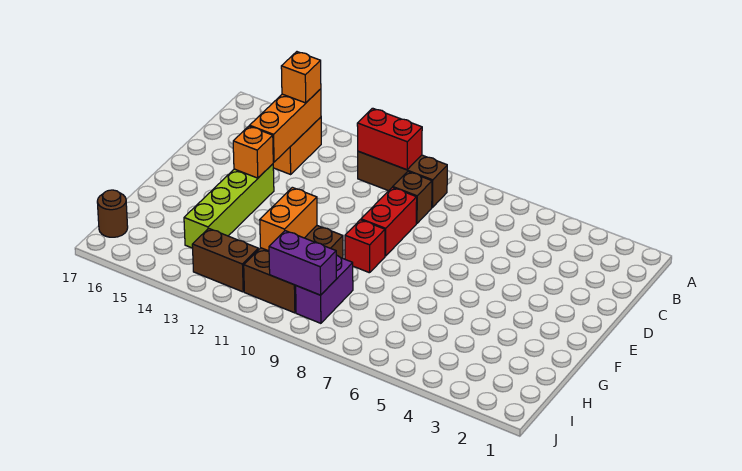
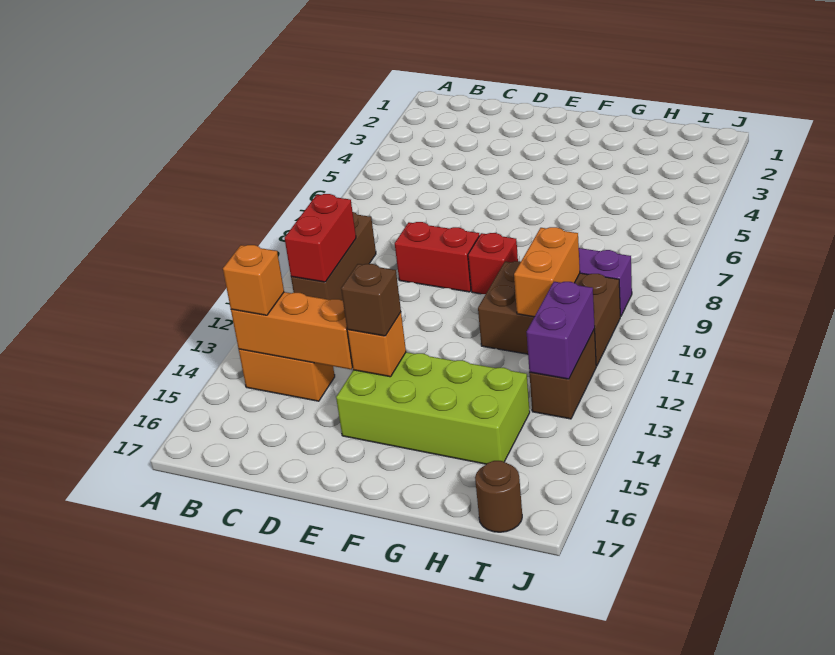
brown brick C9 level 1 -> brown brick E14 level 3
lime brick E14:H14 level 1 -> lime brick E14:H15 level 1
orange brick G11:H11 level 2 -> orange brick H10:H11 level 2
purple brick I9:I10 level 2 -> purple brick I12:I13 level 2

